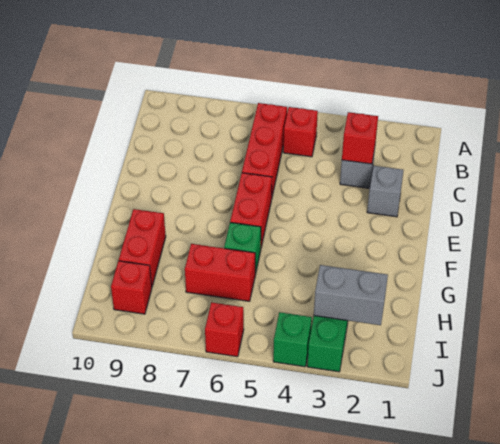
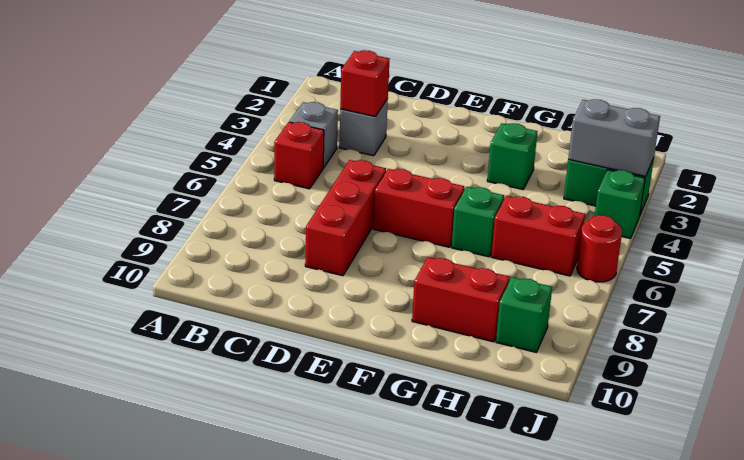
red brick B6:D6 level 1 -> red brick D6:D8 level 1
grey brick D2 level 1 -> grey brick B4 level 1
none -> green brick G3 level 1
red brick H6:H7 level 1 -> red brick H6:I6 level 1
grey brick I2:I3 level 2 -> grey brick I3:J3 level 2
red brick I9 level 1 -> green brick I9 level 1
red brick J6 level 1 -> red round brick J6 level 1

